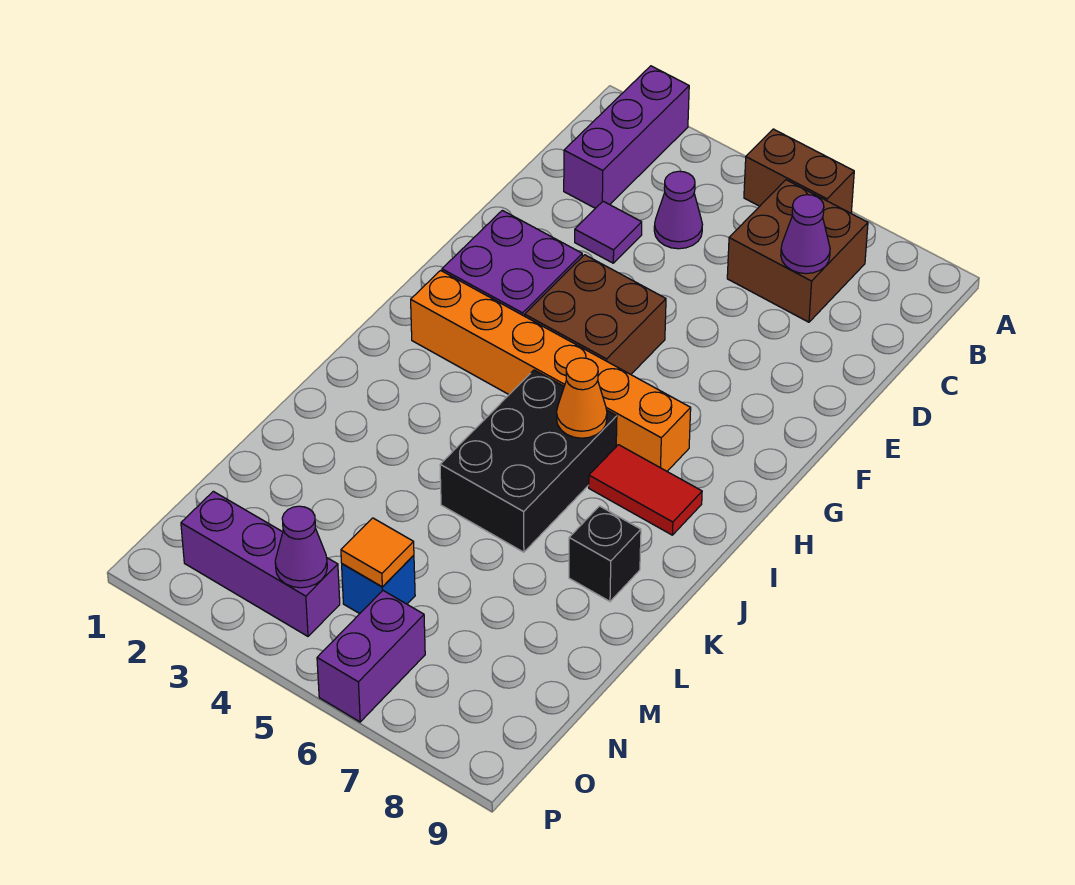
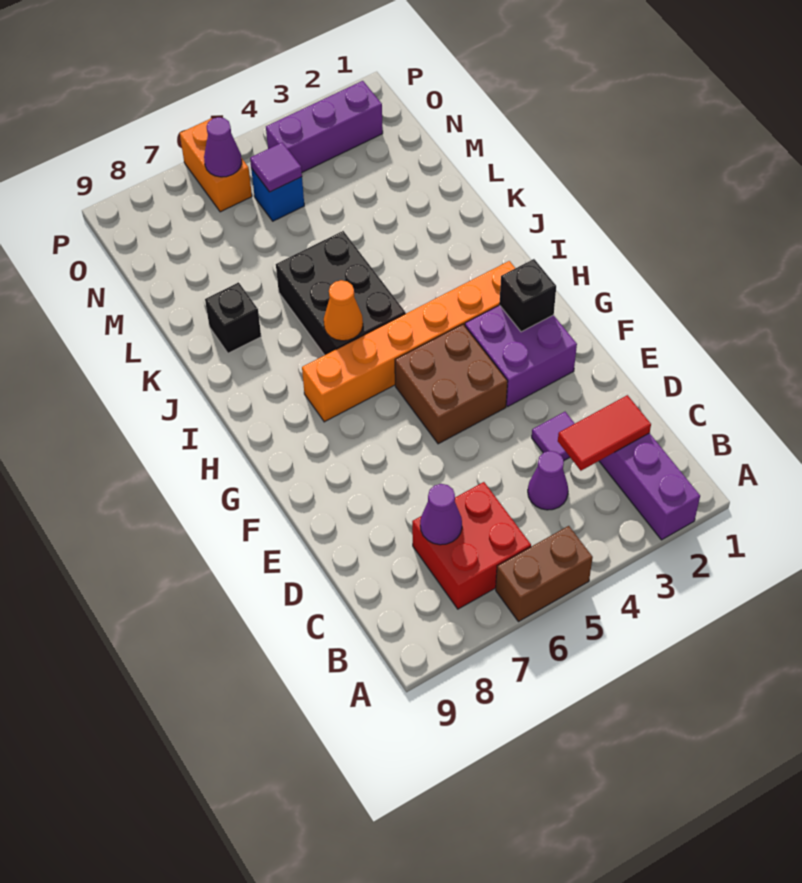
brown brick B6:C7 level 1 -> red brick B6:C7 level 1
none -> black brick G2 level 2
red tile I7:I8 level 1 -> red tile C2:C3 level 2
orange tile N5 level 2 -> purple tile N5 level 2
purple cone O4 level 2 -> purple cone O6 level 2
purple brick O6:P6 level 1 -> orange brick O6:P6 level 1

